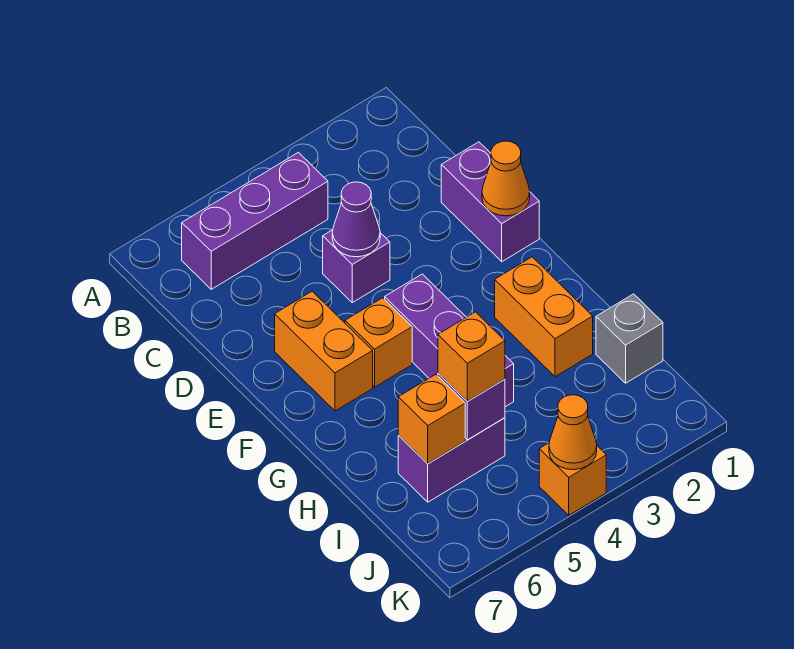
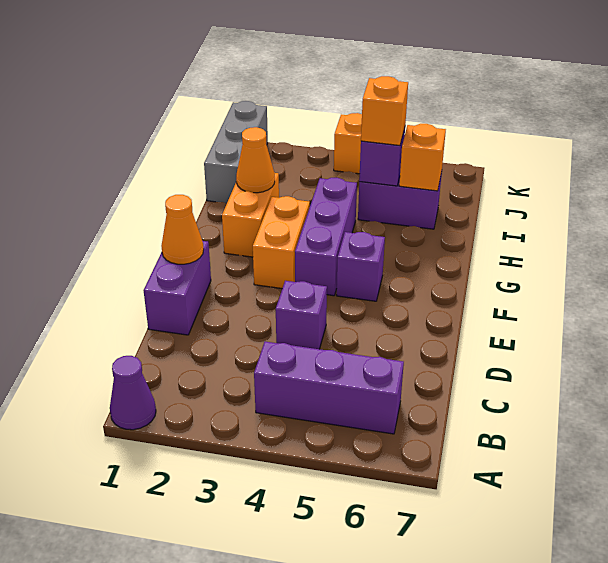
purple cone D4 level 2 -> purple cone A1 level 1
orange brick E6:F6 level 1 -> orange brick F3:G3 level 1
orange brick F5 level 1 -> purple brick F5 level 1
grey brick I1 level 1 -> grey brick I1:K1 level 1
orange cone K4 level 2 -> orange cone H2 level 2

